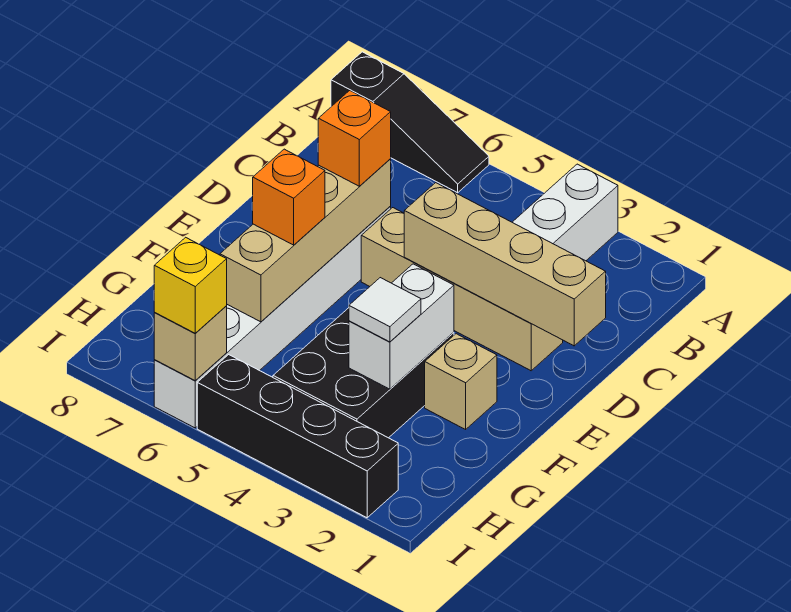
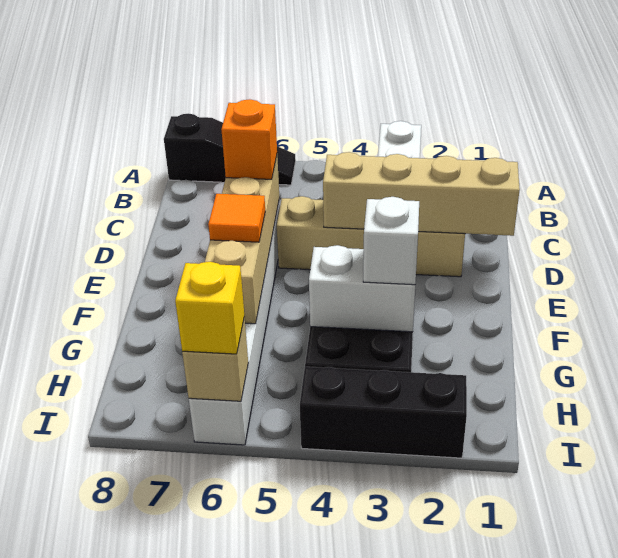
tan brick F2 level 1 -> none
white brick F3:G3 level 2 -> white brick G3:G4 level 2
orange brick F6 level 3 -> orange tile F6 level 3
white tile G3 level 3 -> white brick G3 level 3
black brick I2:I5 level 1 -> black brick I2:I4 level 1

